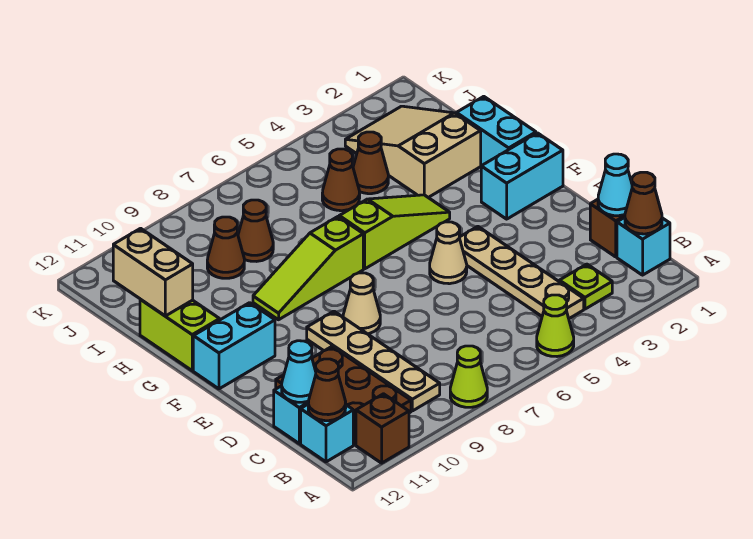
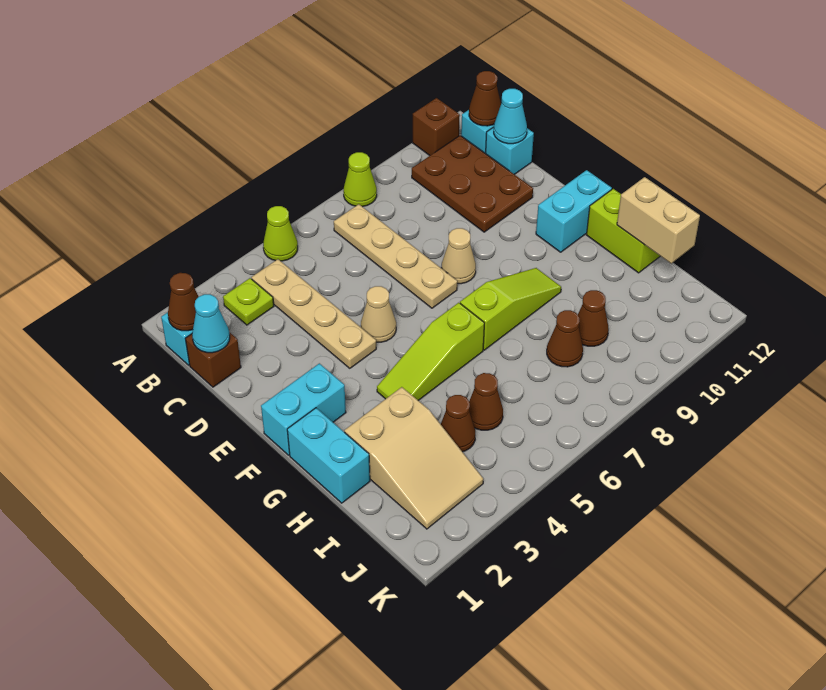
tan plate B9:E9 level 1 -> tan plate B7:E7 level 1

